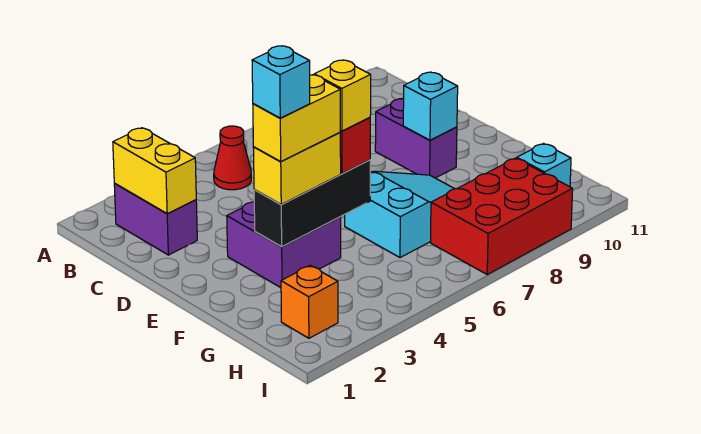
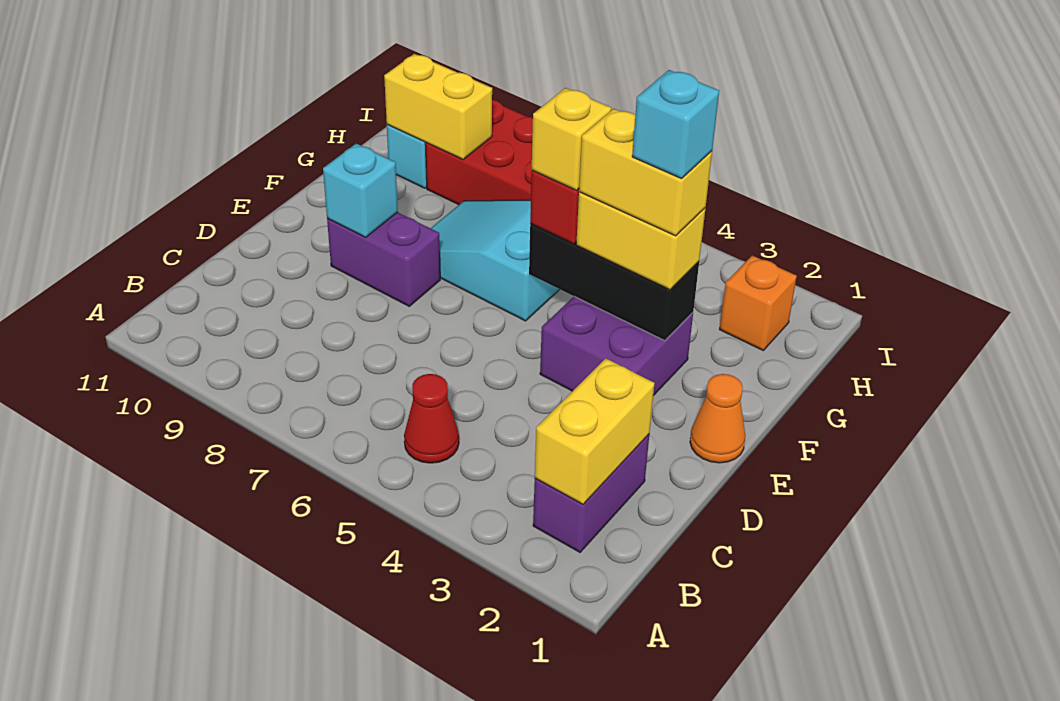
purple brick D9:E9 level 1 -> purple brick E8:E9 level 1
none -> orange cone E1 level 1
none -> yellow brick H9:H10 level 2

